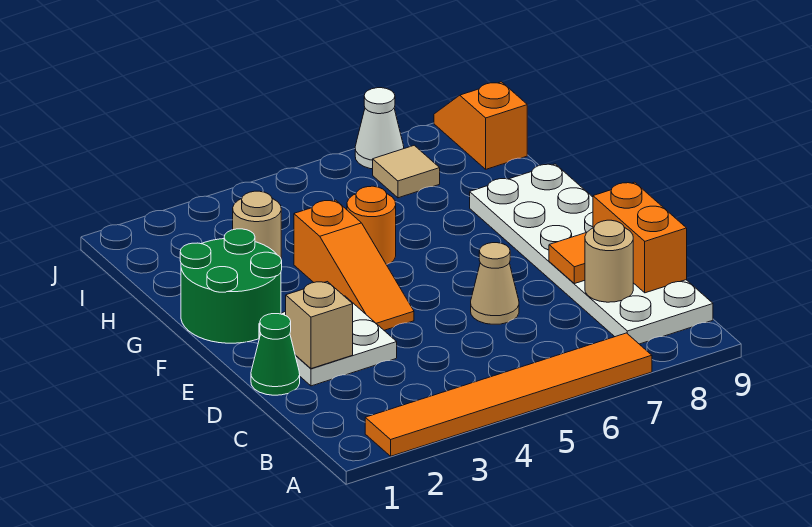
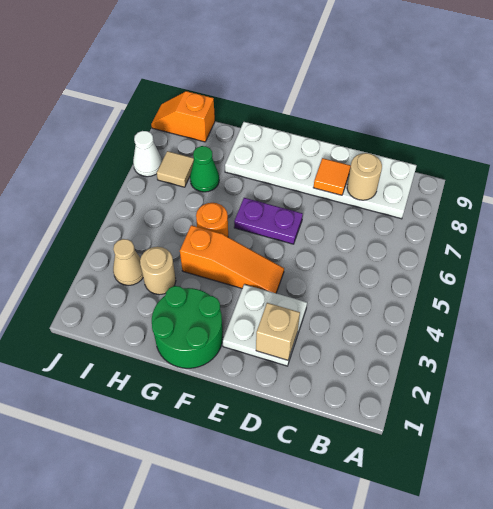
orange tile A2:A7 level 1 -> none
orange brick C9:D9 level 2 -> none
green cone D1 level 1 -> green cone H7 level 1
tan cone D6 level 1 -> tan cone I3 level 1
none -> purple plate E6:F6 level 1

